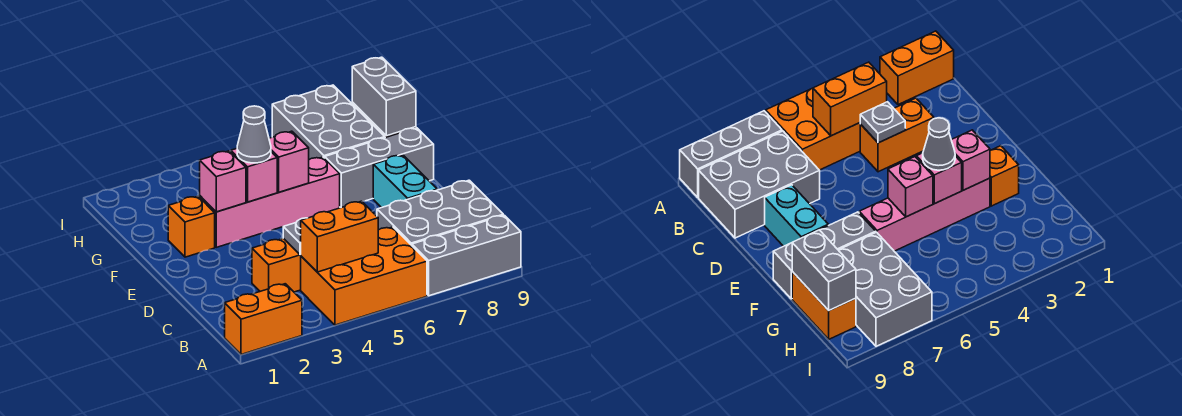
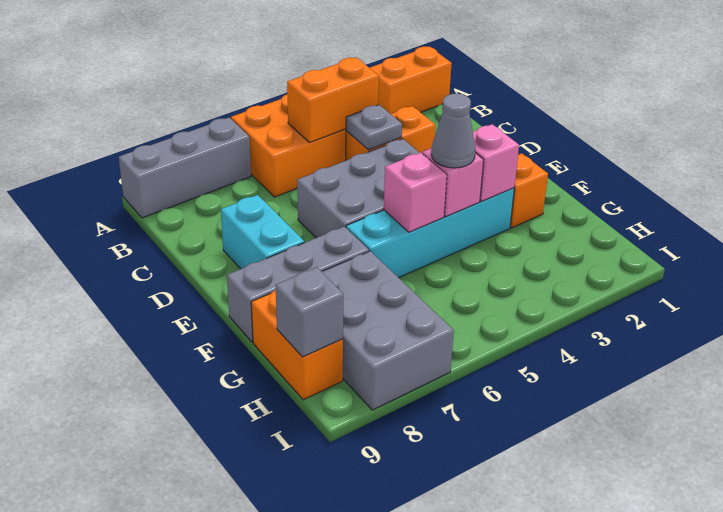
grey brick B7:C9 level 1 -> grey brick D4:E6 level 1
pink brick F3:F6 level 1 -> cyan brick F3:F6 level 1
grey brick G9:H9 level 2 -> grey brick H9 level 2

